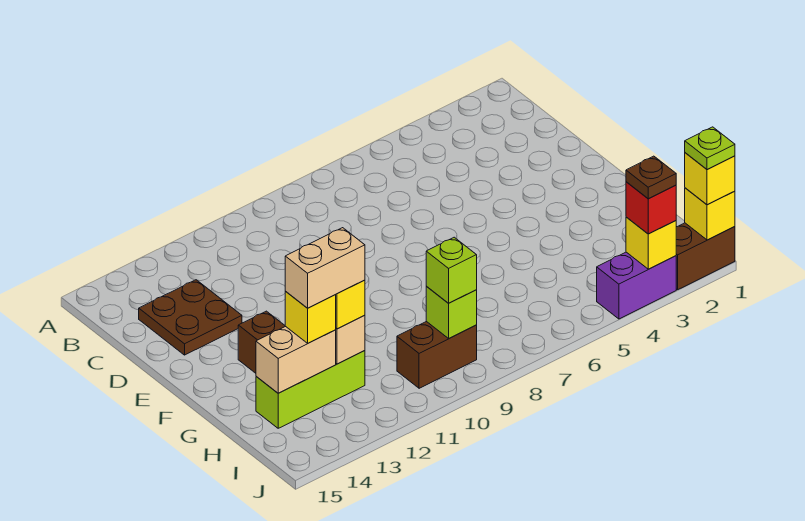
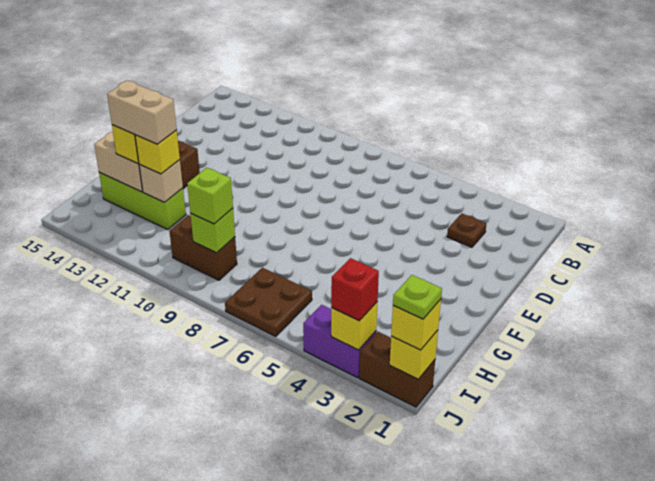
brown plate C13:D14 level 1 -> brown plate I6:J7 level 1
brown plate J3 level 4 -> brown plate C3 level 1

